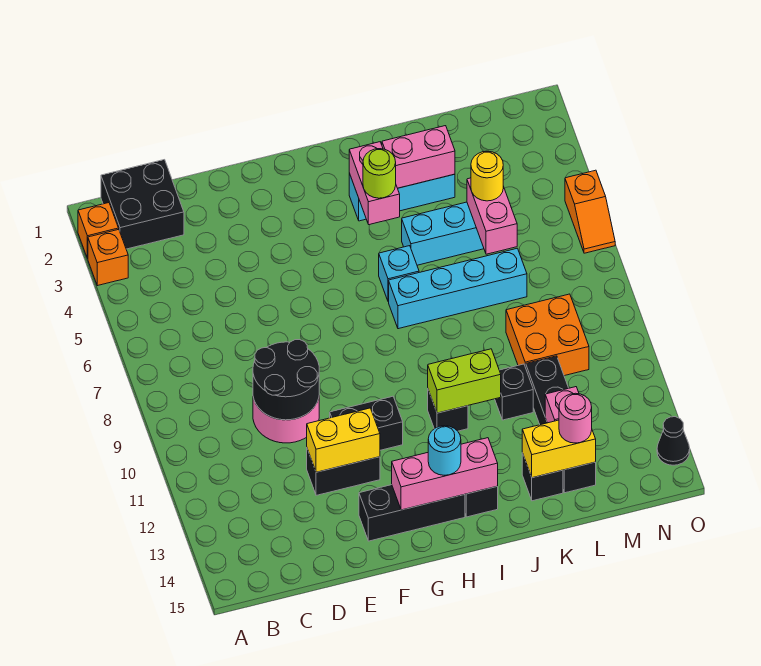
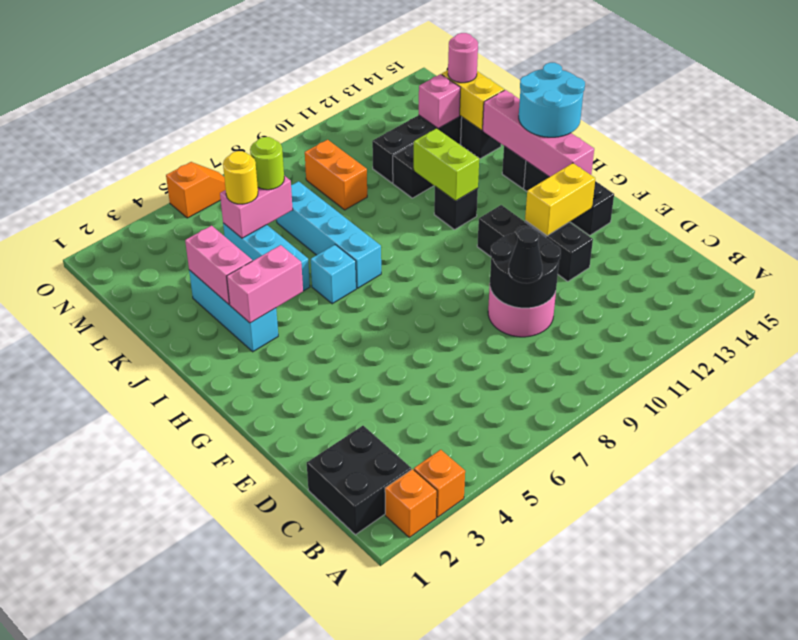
yellow brick E12:F12 level 2 -> yellow brick F12:F13 level 2
pink brick G14:I14 level 2 -> pink brick G14:J14 level 2
cyan round brick H14 level 3 -> cyan round brick H14:I15 level 3
lime round brick I4 level 3 -> lime round brick L6 level 3
orange brick L9:M10 level 1 -> orange brick L9:M9 level 1
black cone O14 level 1 -> black cone D9 level 3

